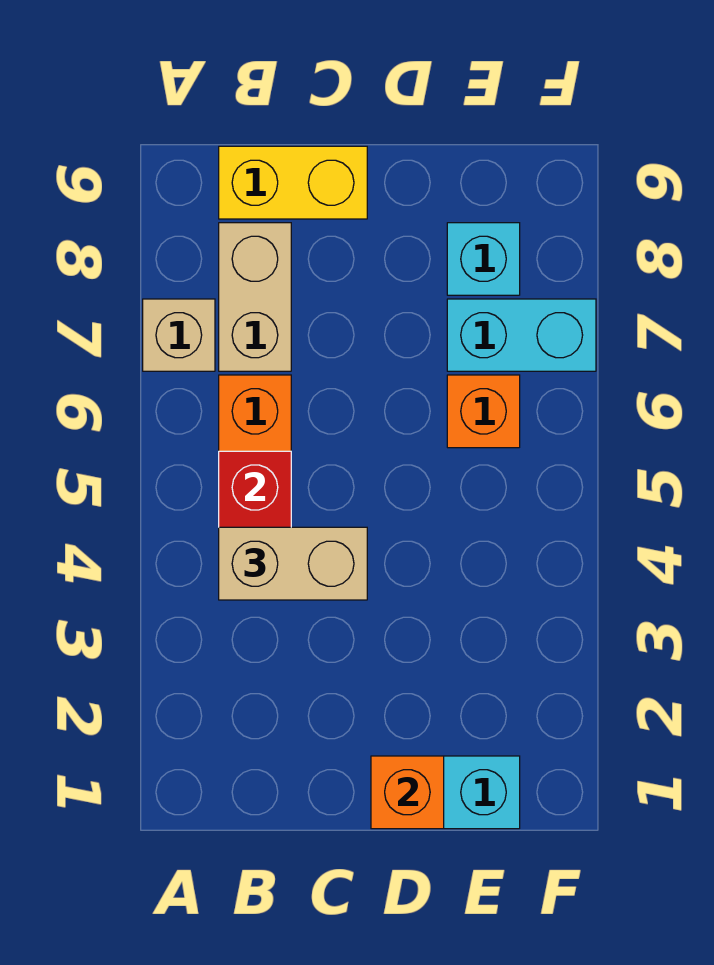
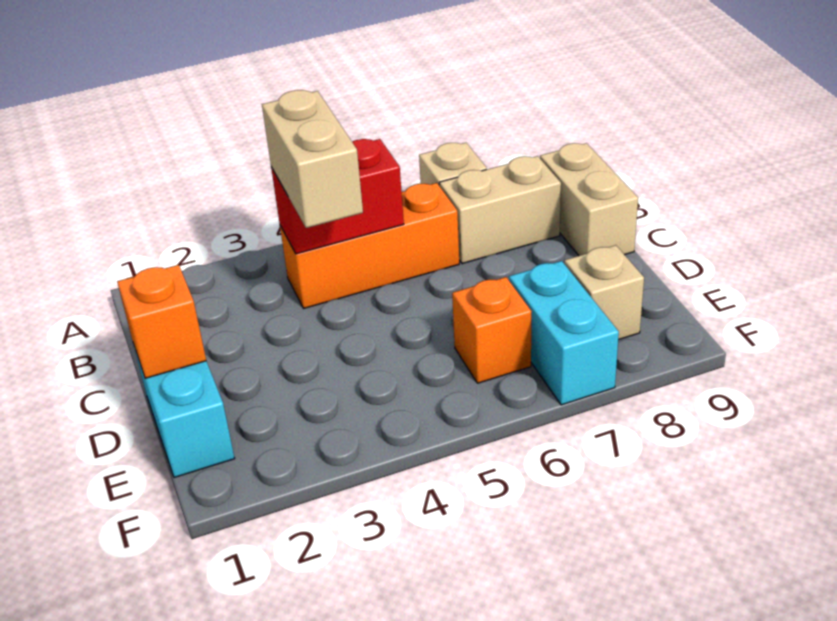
yellow brick B9:C9 level 1 -> tan brick B9:C9 level 1
cyan brick E8 level 1 -> tan brick E8 level 1

